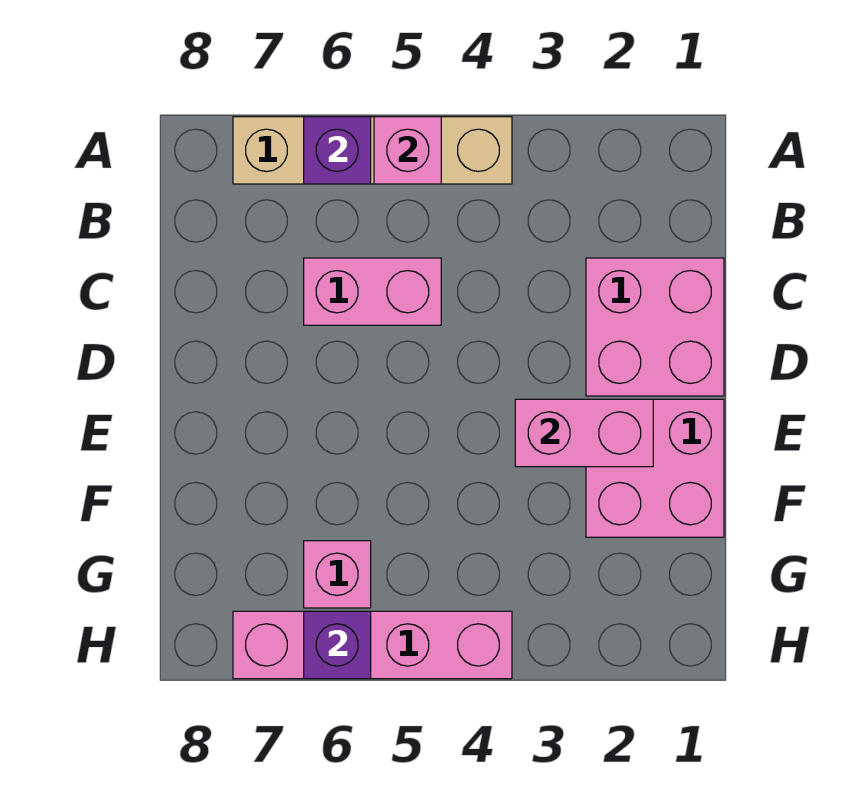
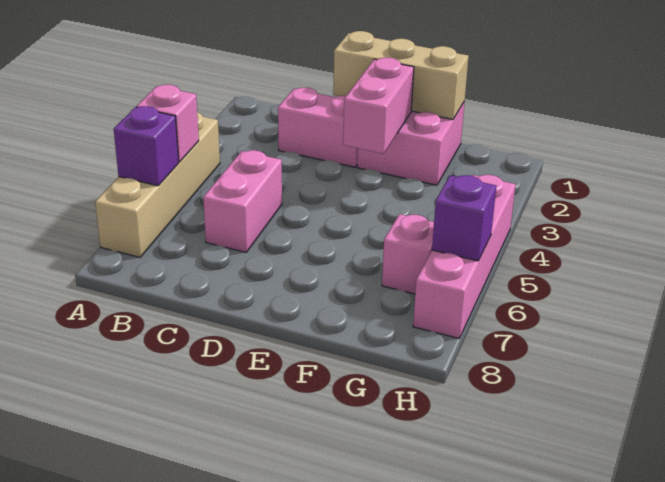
pink brick C1:D2 level 1 -> pink brick C2:D2 level 1
none -> tan brick D1:F1 level 2

